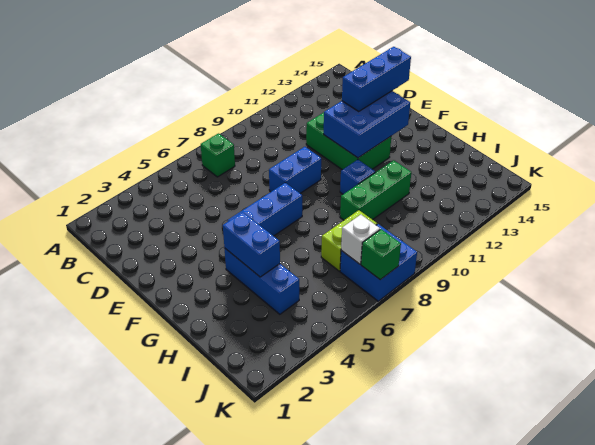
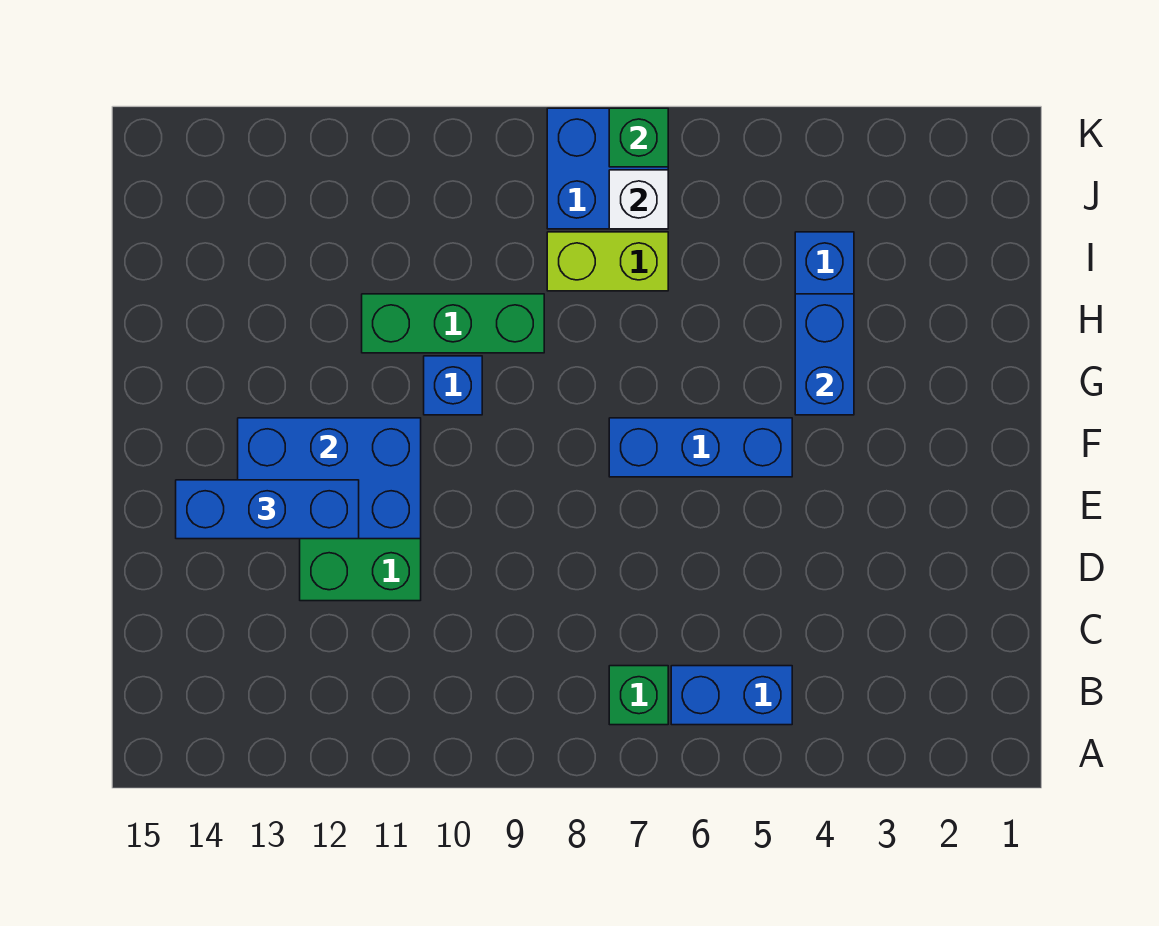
blue brick E8:E9 level 1 -> blue brick B5:B6 level 1

